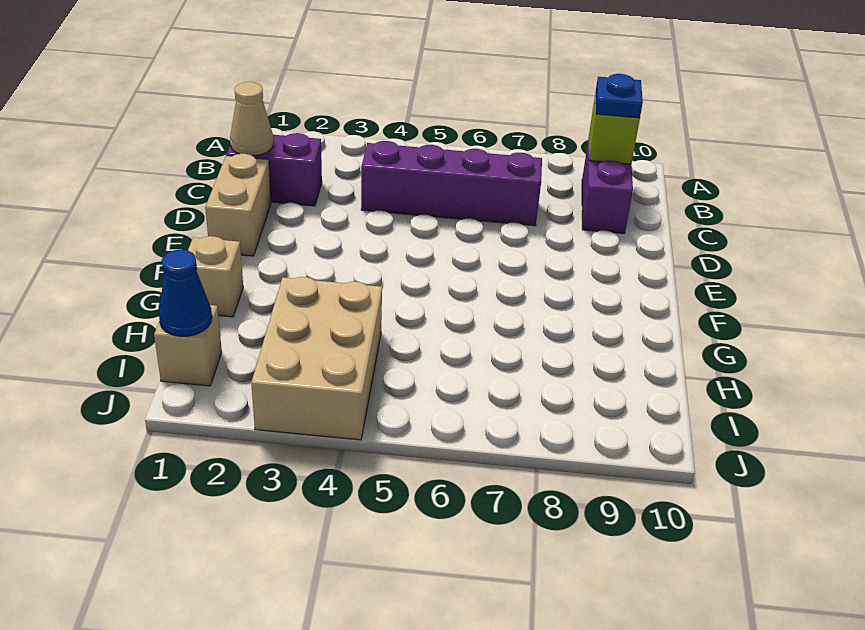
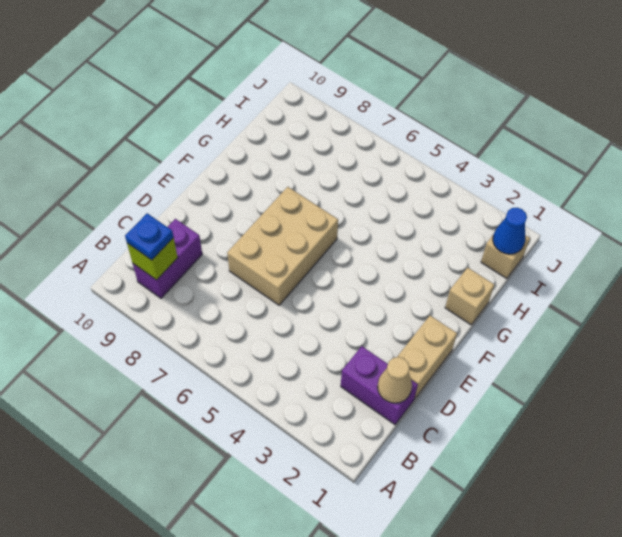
purple brick C4:C7 level 1 -> none
tan brick H3:J4 level 1 -> tan brick D6:F7 level 1

